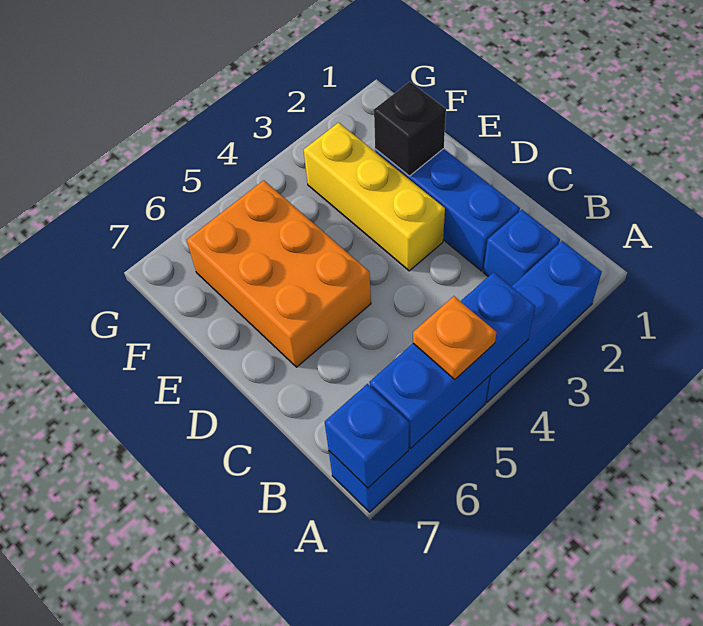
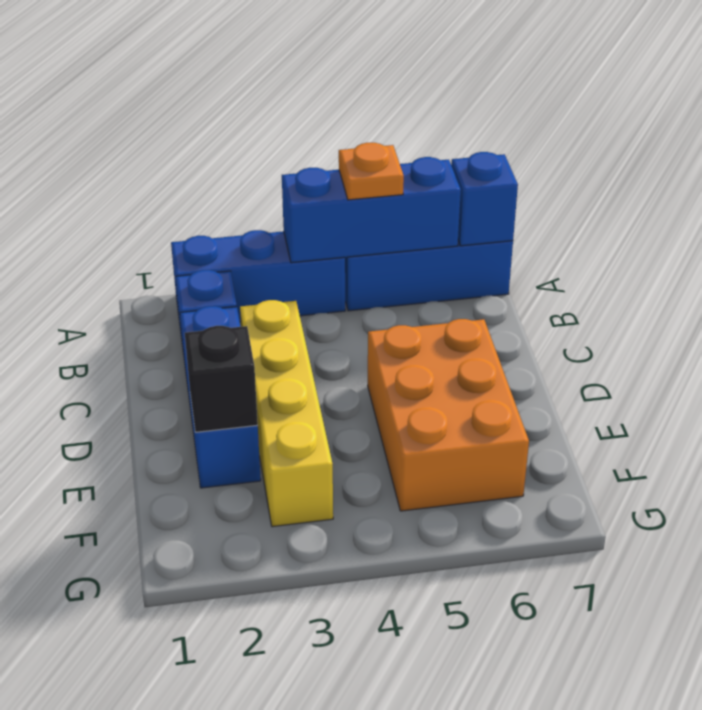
yellow brick D3:F3 level 1 -> yellow brick C3:F3 level 1

